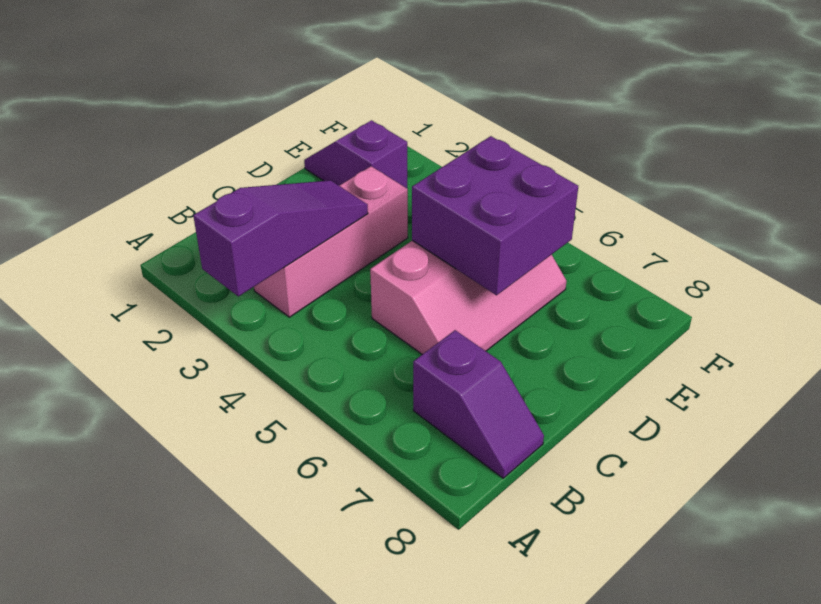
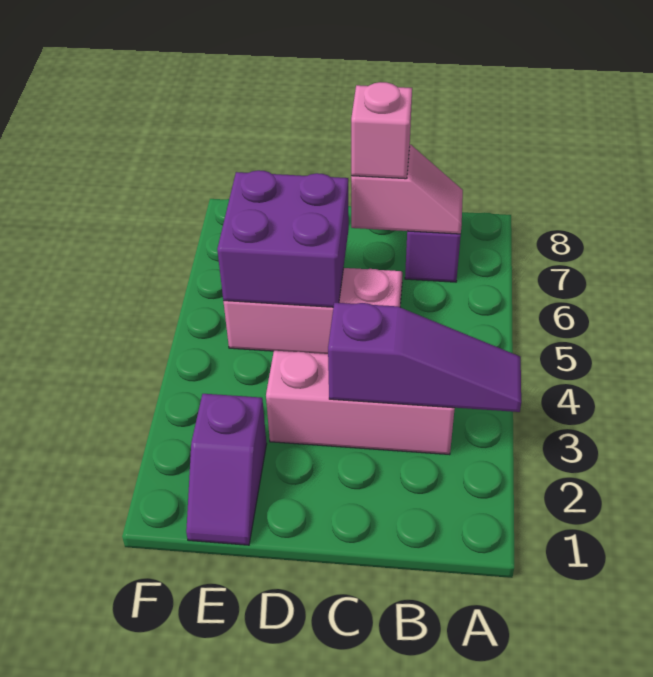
purple slope A3:C3 level 2 top A -> purple slope A3:C3 level 2 top C
none -> pink slope B7:C7 level 2 top C
none -> pink brick C7 level 3

